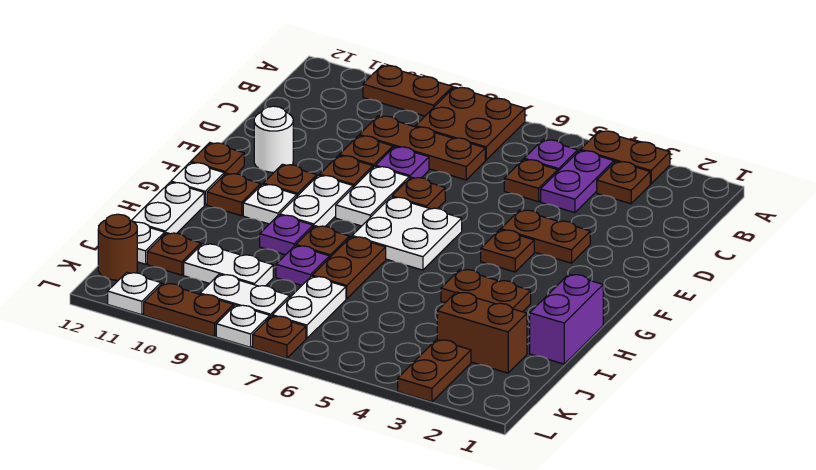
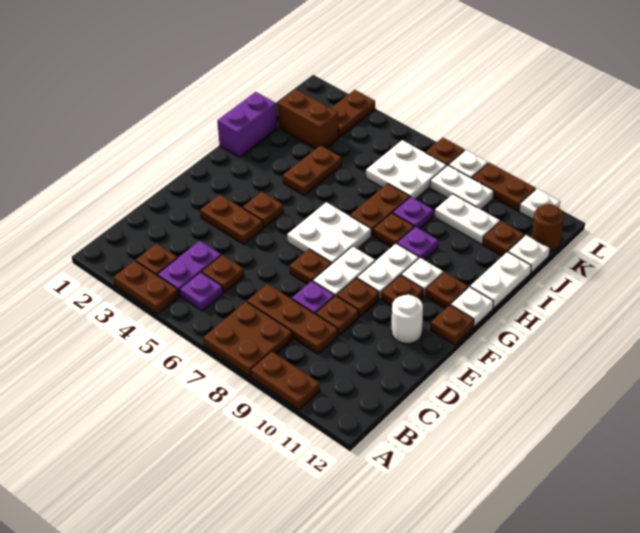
brown plate H3:H4 level 1 -> brown plate H4:I4 level 1
white plate J7:K7 level 1 -> white plate J6:K7 level 1

